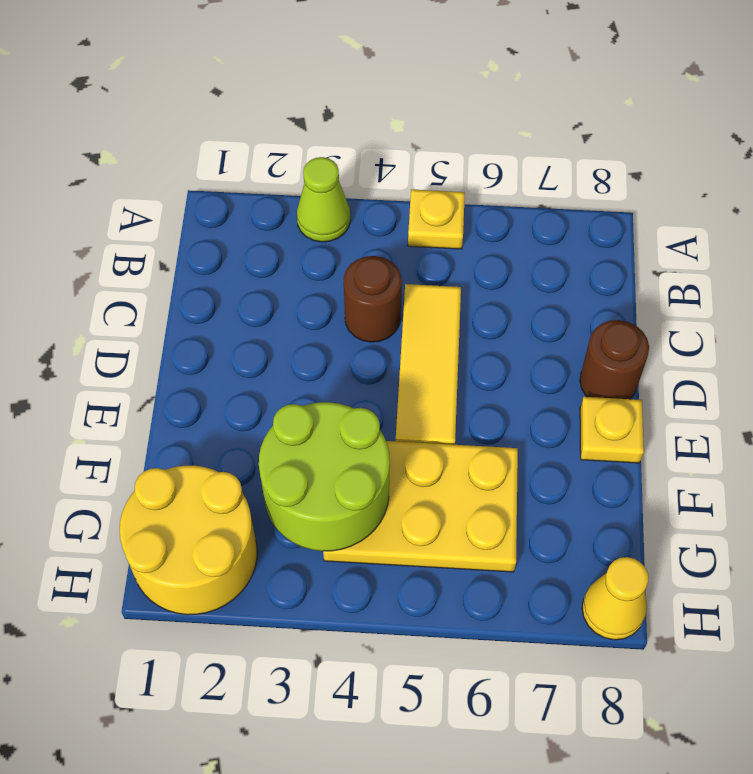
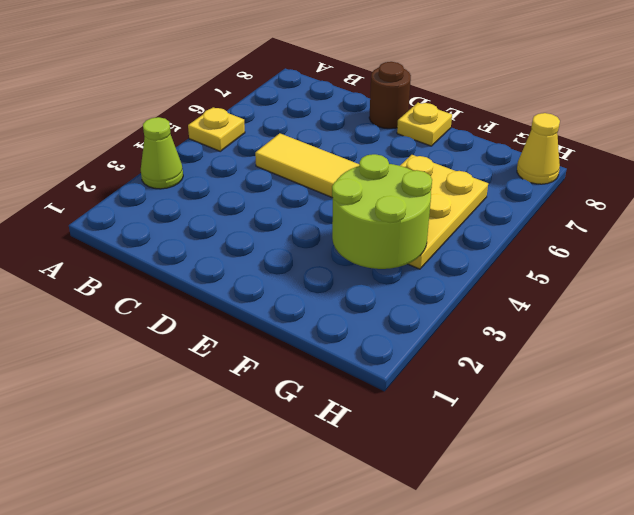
brown round brick C4 level 1 -> none
yellow round brick G1:H2 level 1 -> none

